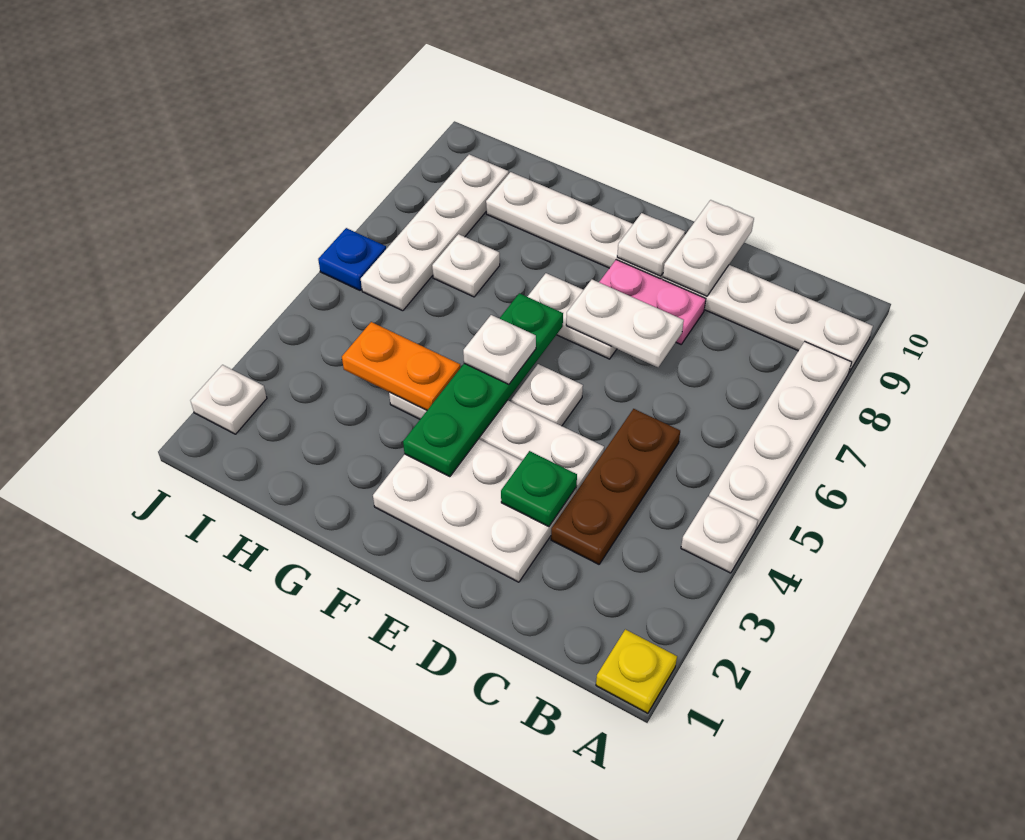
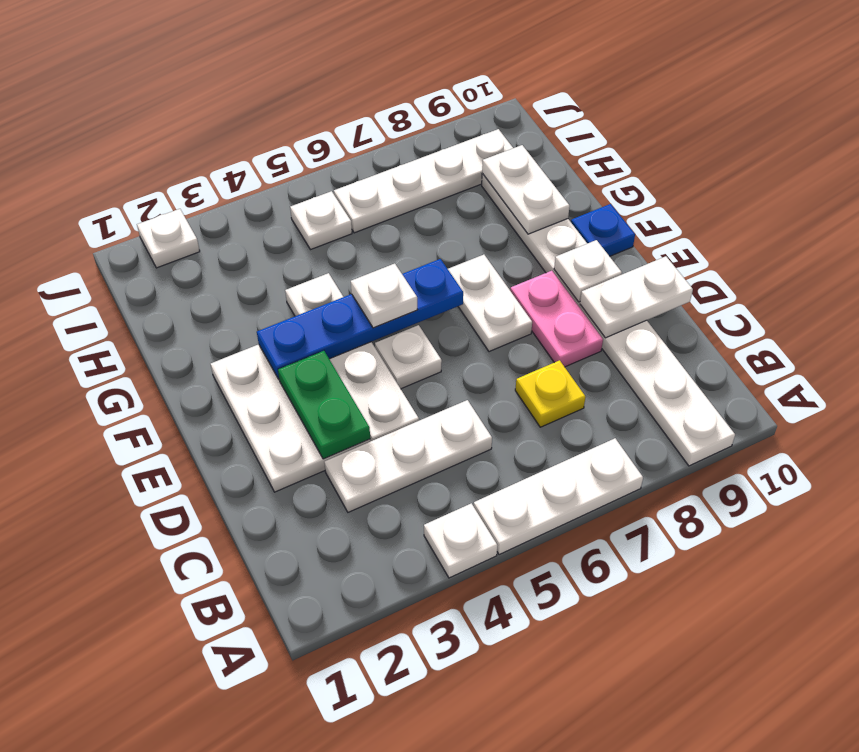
yellow plate A1 level 1 -> yellow plate C7 level 1
white plate A5:A8 level 1 -> white plate A5:A7 level 1
brown plate C3:C5 level 1 -> white plate C3:C5 level 1
green plate D3 level 2 -> green plate D3:E3 level 2
white plate D7:E7 level 2 -> white plate G9:H9 level 2
green plate F3:F6 level 2 -> blue plate F3:F6 level 2
orange plate G4:H4 level 2 -> none
white plate H7 level 1 -> white plate I5 level 1
blue plate J6 level 1 -> blue plate F10 level 1

